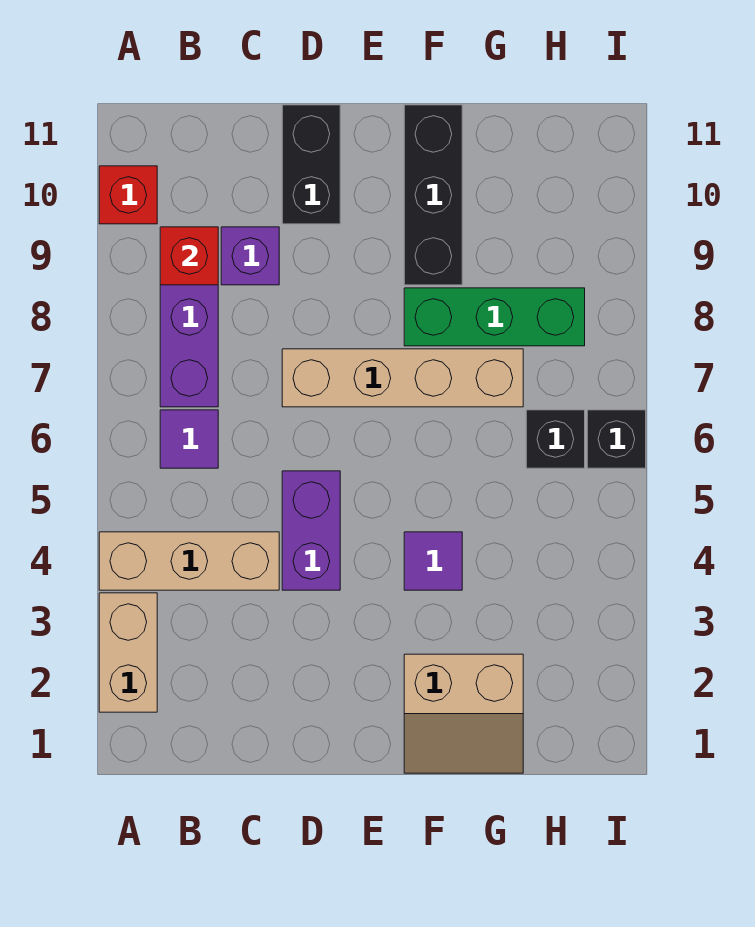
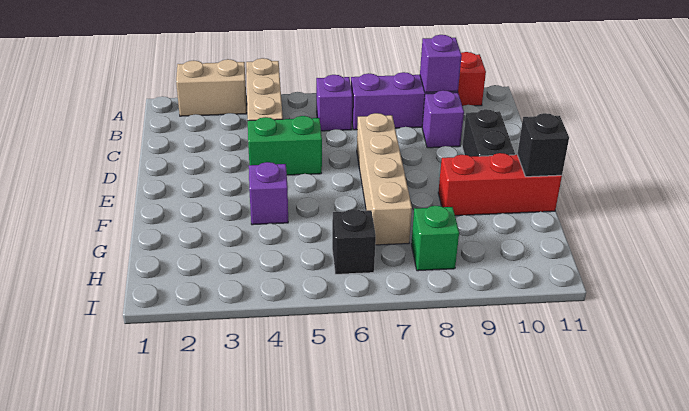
purple tile B6 level 1 -> purple brick B6 level 1
red brick B9 level 2 -> purple brick B9 level 2
purple brick D4:D5 level 1 -> green brick D4:D5 level 1
black brick D10:D11 level 1 -> black brick D10:E10 level 1
tan slope F1:G2 level 1 top 2 -> none
purple tile F4 level 1 -> purple brick F4 level 1
green brick F8:H8 level 1 -> green brick H8 level 1
black brick F9:F11 level 1 -> red brick F9:F11 level 1
black brick I6 level 1 -> black brick F11 level 2

